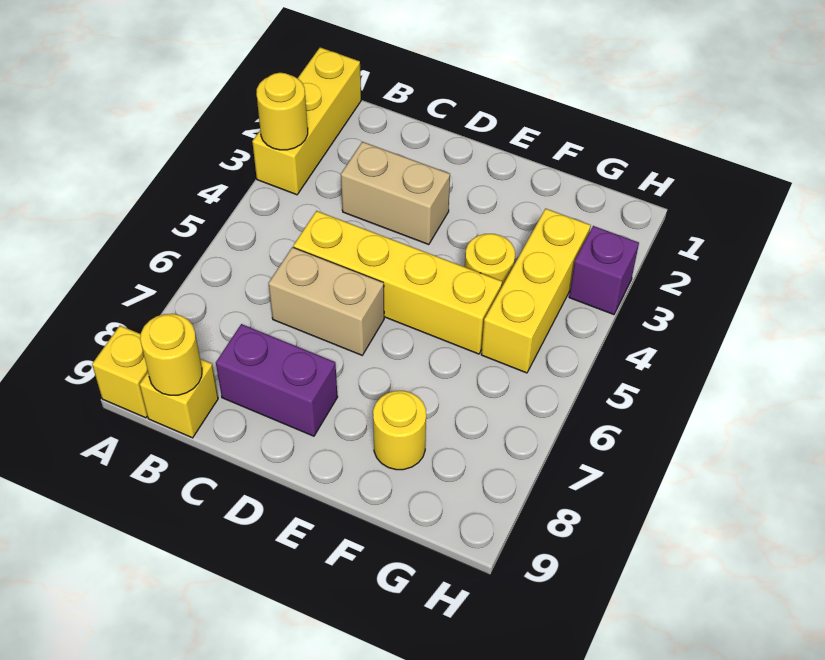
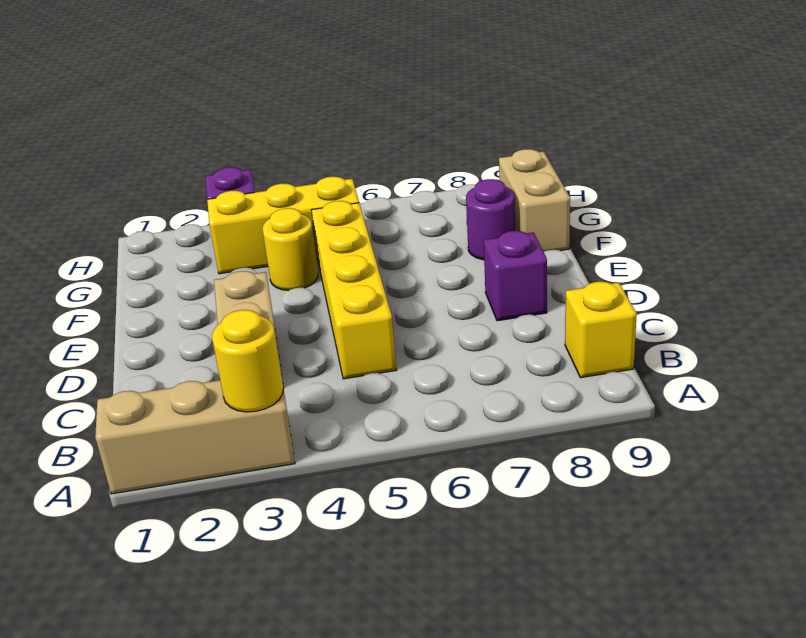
yellow brick A1:A3 level 1 -> tan brick A1:A3 level 1
yellow brick A9 level 1 -> none
yellow round brick B9 level 2 -> none
tan brick C6:D6 level 1 -> tan brick F9:G9 level 1
purple brick C8:D8 level 1 -> purple brick D8 level 1
yellow round brick F8 level 1 -> purple round brick F8 level 1

